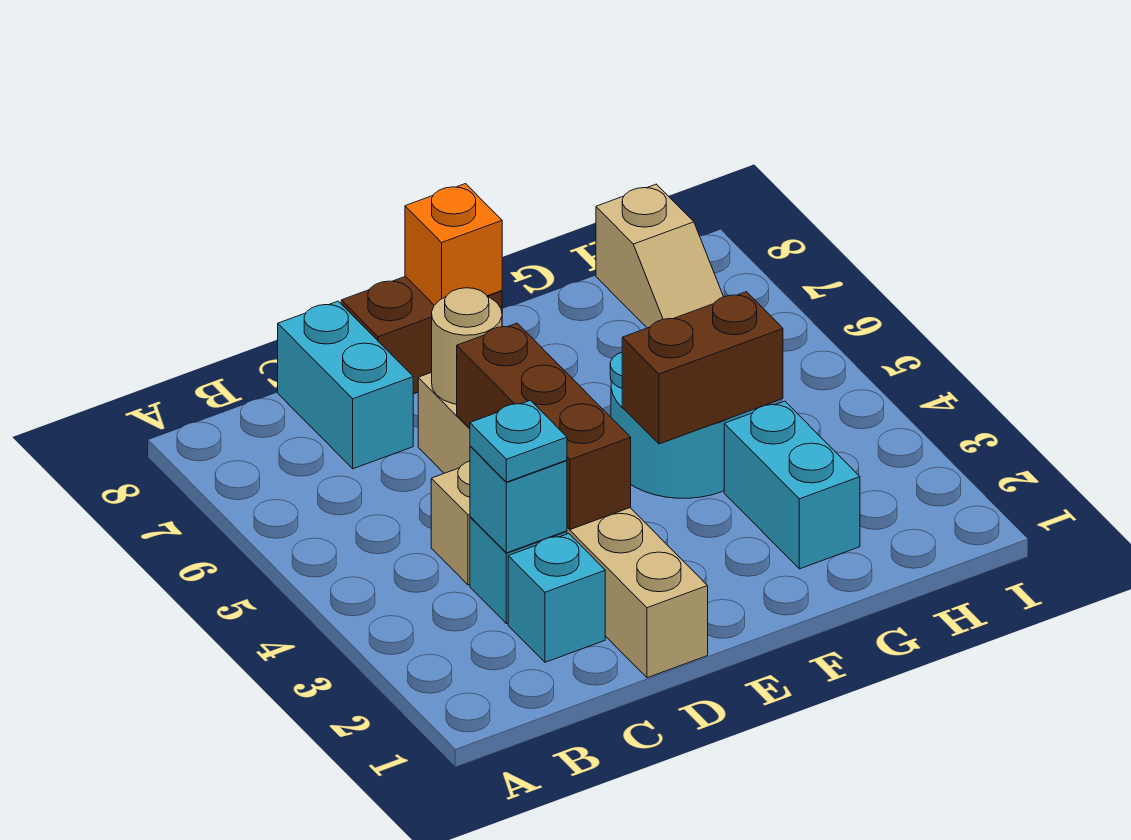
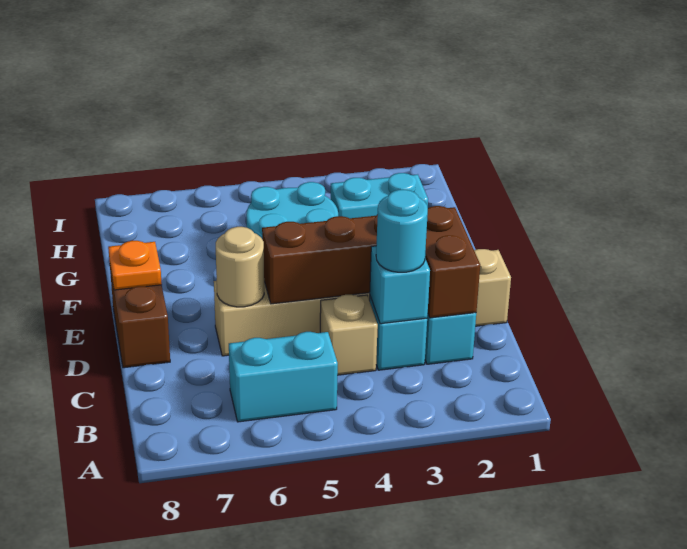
cyan plate C3 level 3 -> cyan round brick C3 level 3
cyan brick C7:C8 level 1 -> cyan brick B5:B6 level 1
orange brick E8 level 2 -> orange plate E8 level 2
brown brick F4:G4 level 2 -> brown brick C2:D2 level 2
tan slope H7:H8 level 1 top 8 -> none

